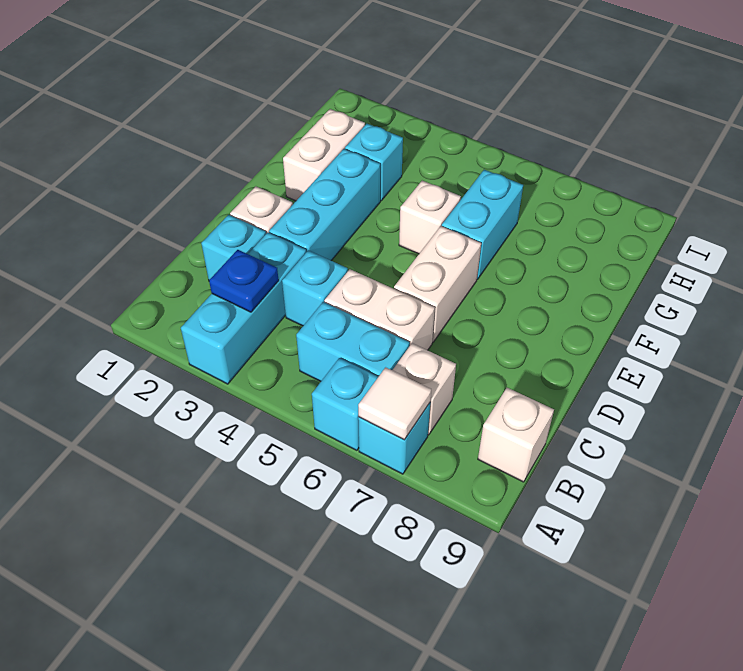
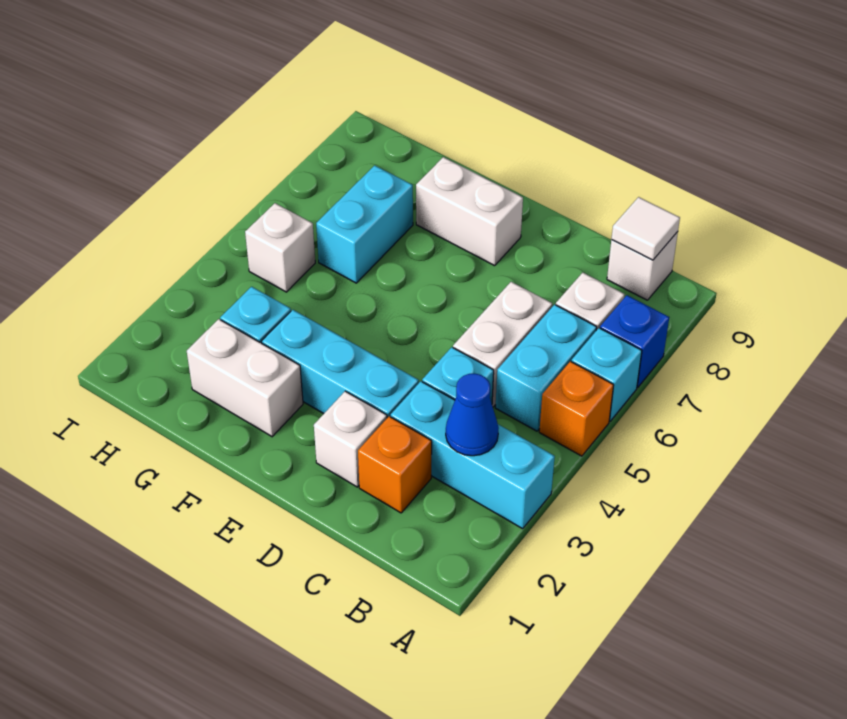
none -> orange brick A5 level 1
cyan brick A7 level 1 -> blue brick A7 level 1
white tile A7 level 2 -> white tile B9 level 2
blue plate B3 level 2 -> blue cone B3 level 2
cyan brick C2 level 1 -> orange brick C2 level 1
white brick D6:E6 level 1 -> white brick E8:F8 level 1
white brick F5 level 1 -> white brick H5 level 1
cyan brick F6:G6 level 1 -> cyan brick G6:G7 level 1

